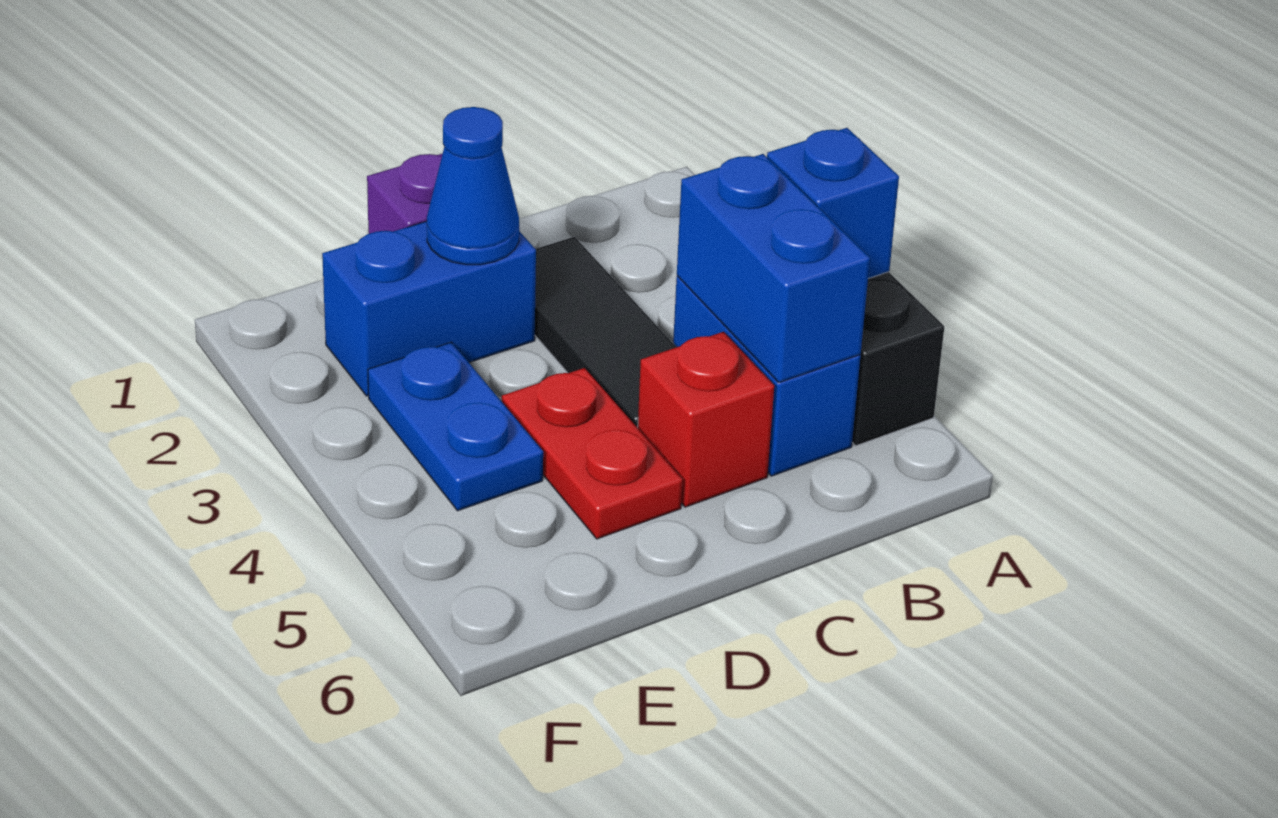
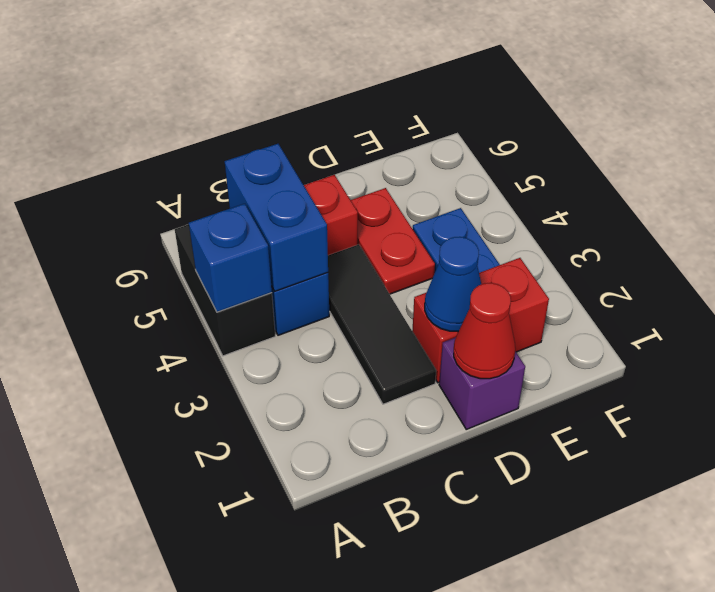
none -> red cone D1 level 2
blue brick D2:E2 level 1 -> red brick D2:E2 level 1

